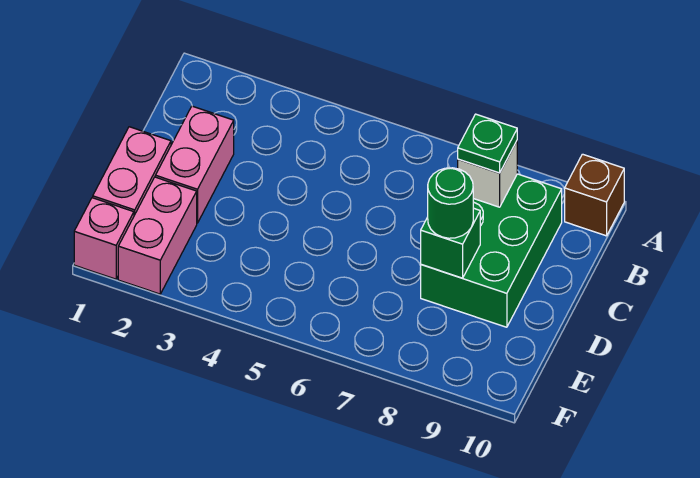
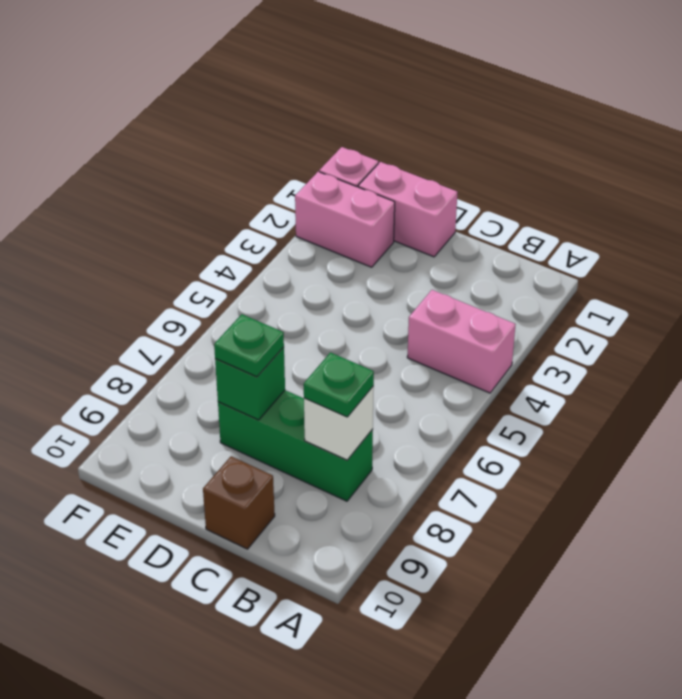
brown brick A10 level 1 -> brown brick C10 level 1
green brick B8:D9 level 1 -> green brick B8:D8 level 1
pink brick C2:D2 level 1 -> pink brick A4:B4 level 1
green round brick D8 level 3 -> green plate D8 level 3

